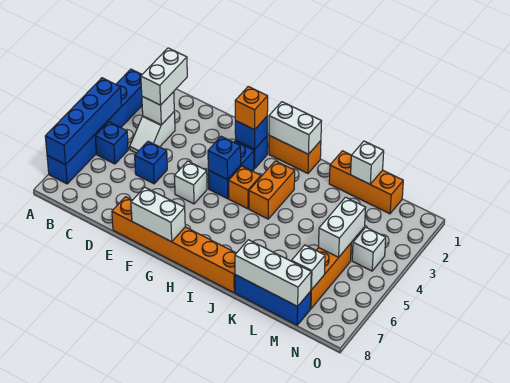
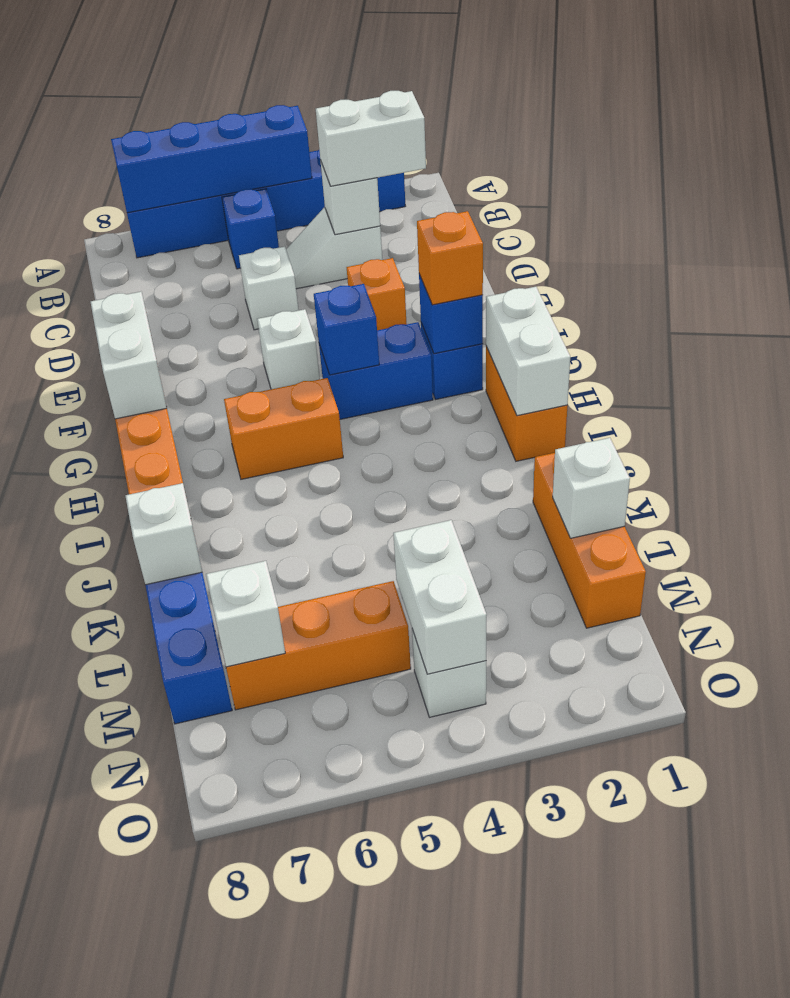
blue brick D5 level 1 -> white brick D5 level 1
orange brick H4 level 1 -> orange brick E3 level 1
orange brick I3:I4 level 1 -> orange brick H5:H6 level 1
white brick K8:M8 level 2 -> white brick K8 level 2
white brick M4:M5 level 2 -> white brick M4:N4 level 2

